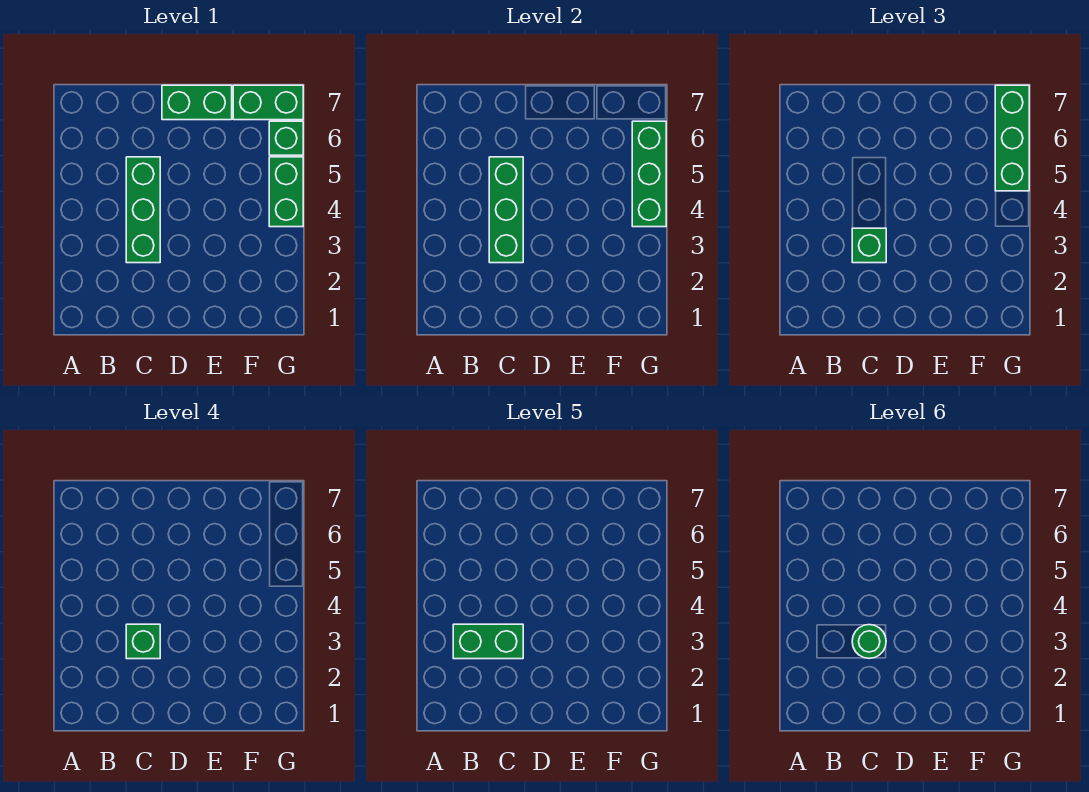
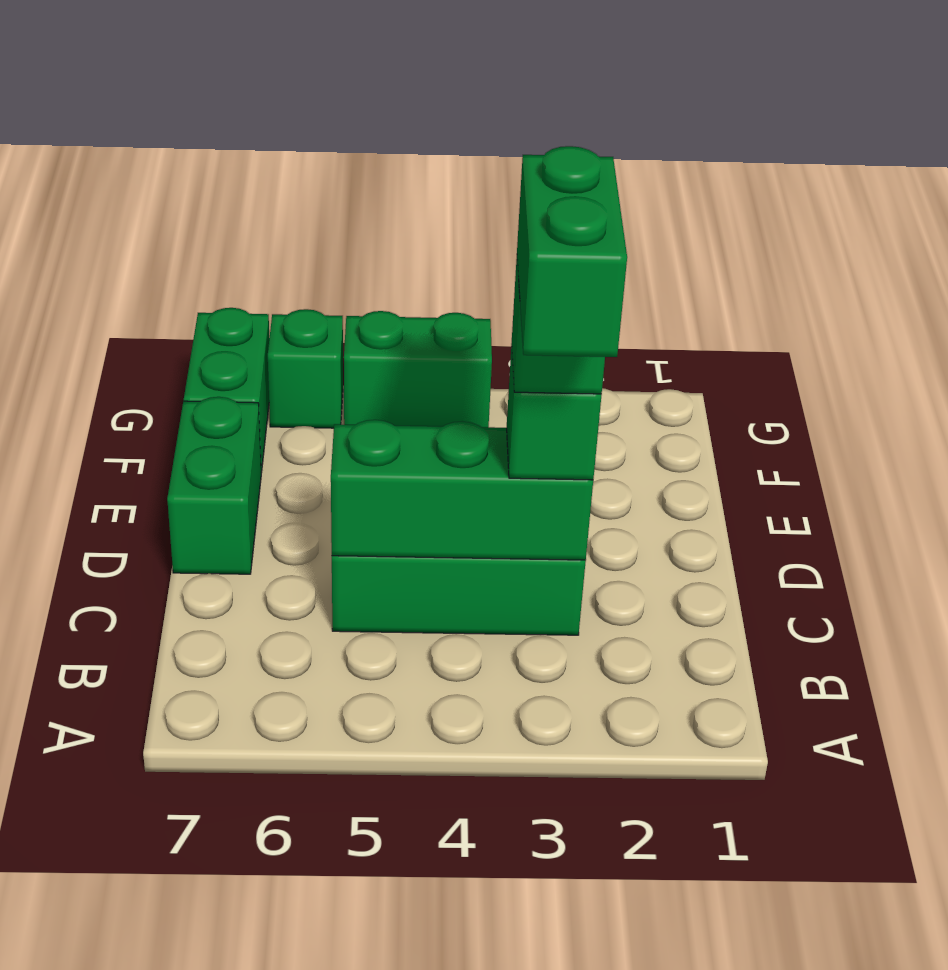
green round brick C3 level 6 -> none
green brick G4:G6 level 2 -> none
green brick G5:G7 level 3 -> none

